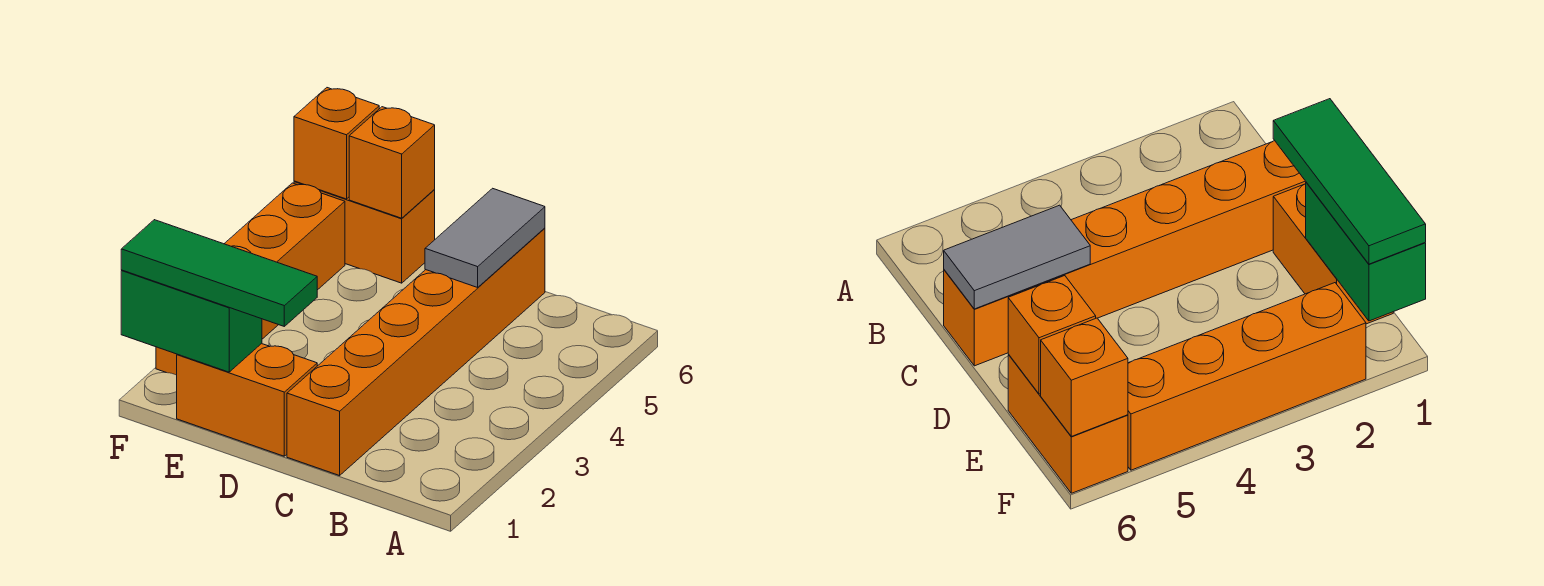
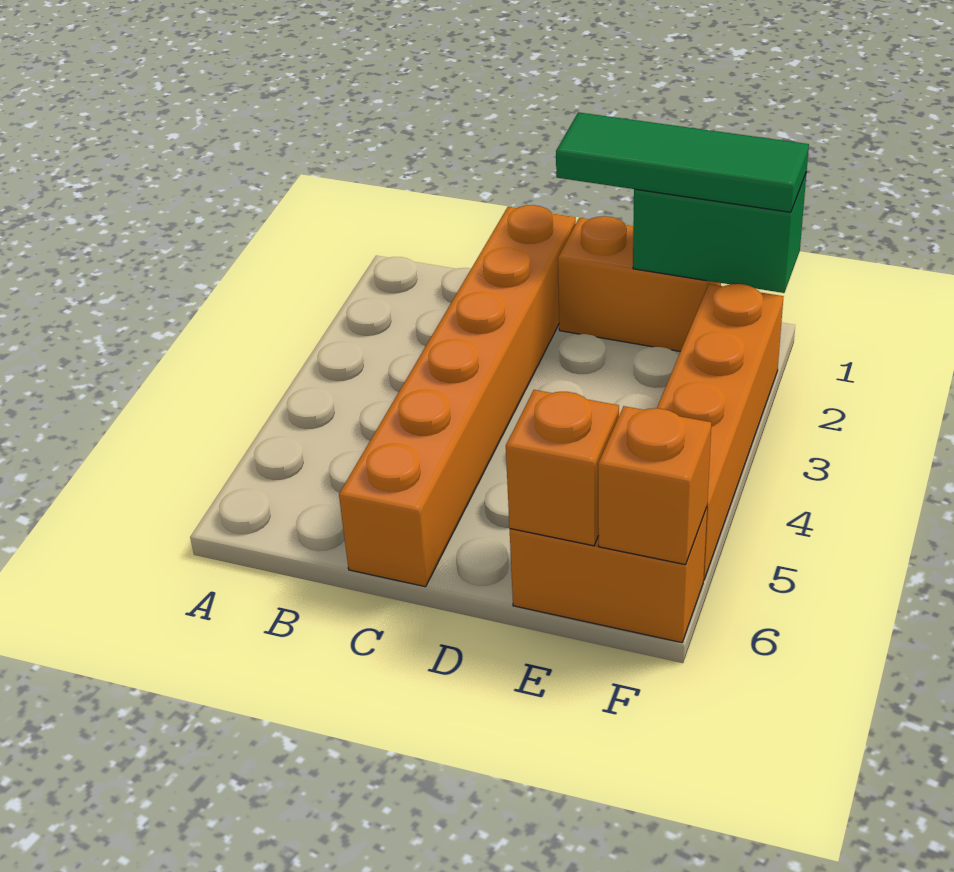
grey tile C5:C6 level 2 -> none

